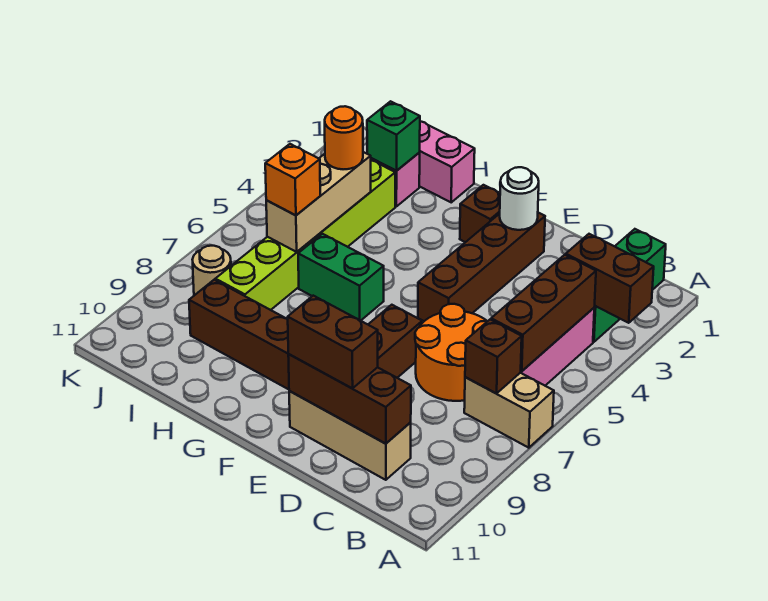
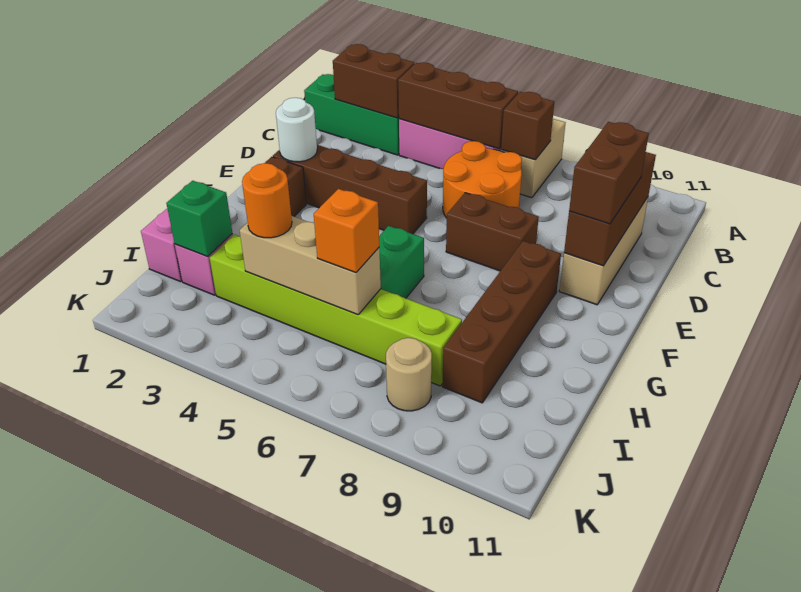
brown brick A3:B3 level 2 -> brown brick B2:B3 level 2

